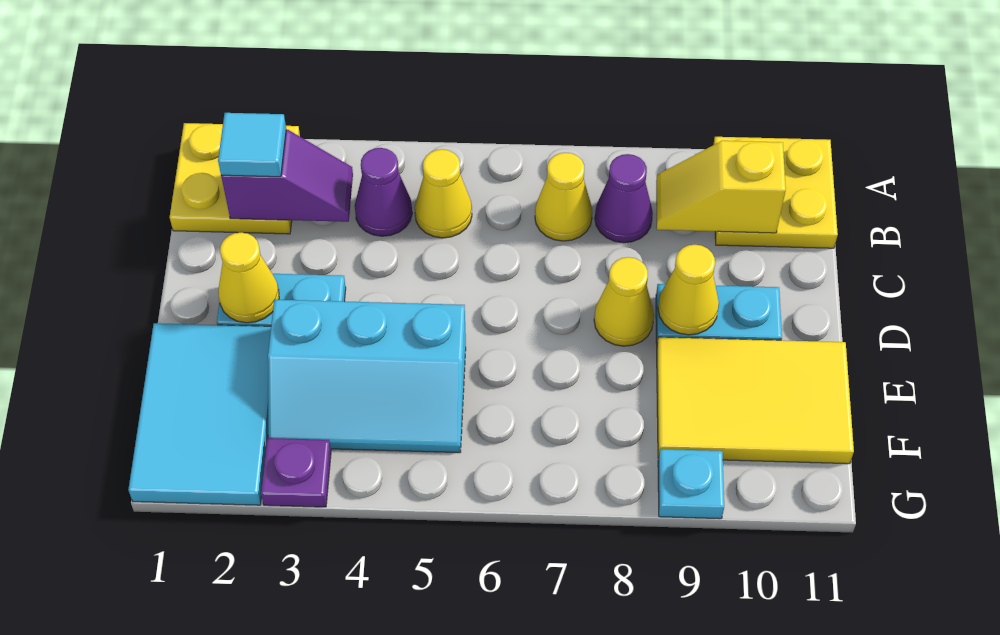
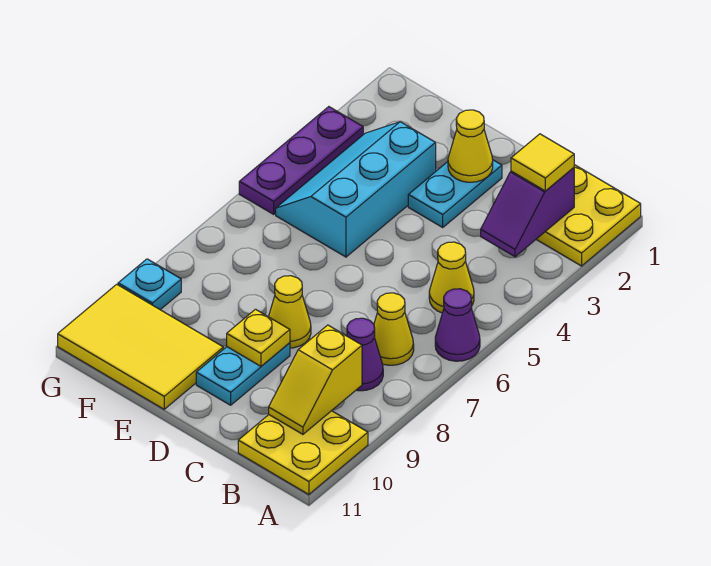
cyan tile B2 level 3 -> yellow tile B2 level 3
purple cone B4 level 1 -> purple cone A6 level 1
yellow slope B9:B10 level 2 top 10 -> yellow slope B9:B10 level 2 top 9
yellow cone D9 level 2 -> yellow plate D9 level 2
cyan tile E1:G2 level 1 -> none
yellow tile E9:F11 level 1 -> yellow tile E10:G11 level 1
purple plate G3 level 1 -> purple plate G3:G5 level 1

